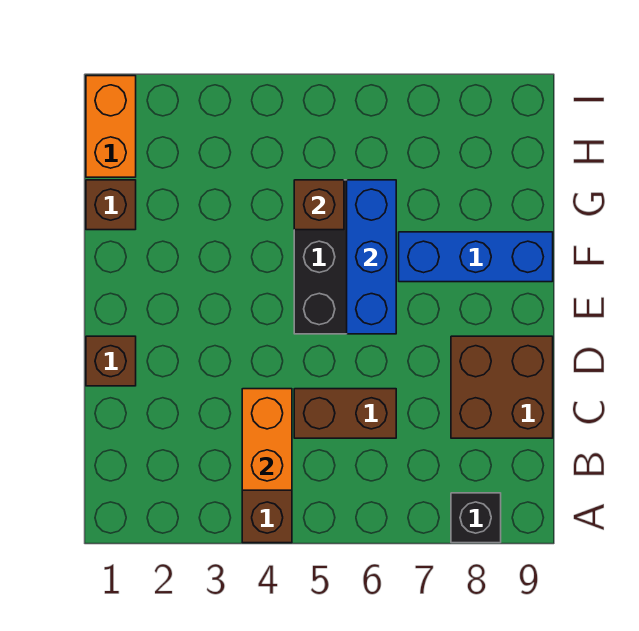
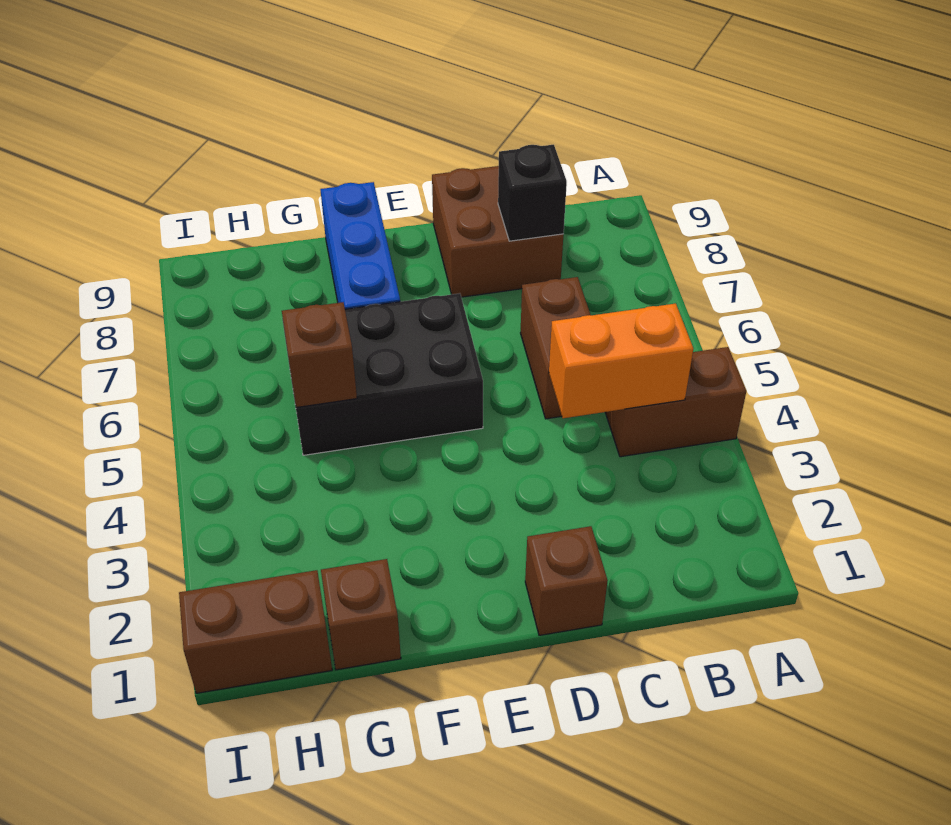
black brick A8 level 1 -> black brick C8 level 2
blue brick E6:G6 level 2 -> none
orange brick H1:I1 level 1 -> brown brick H1:I1 level 1

